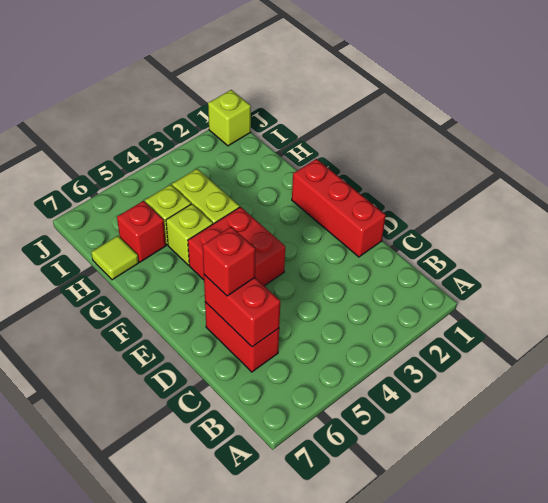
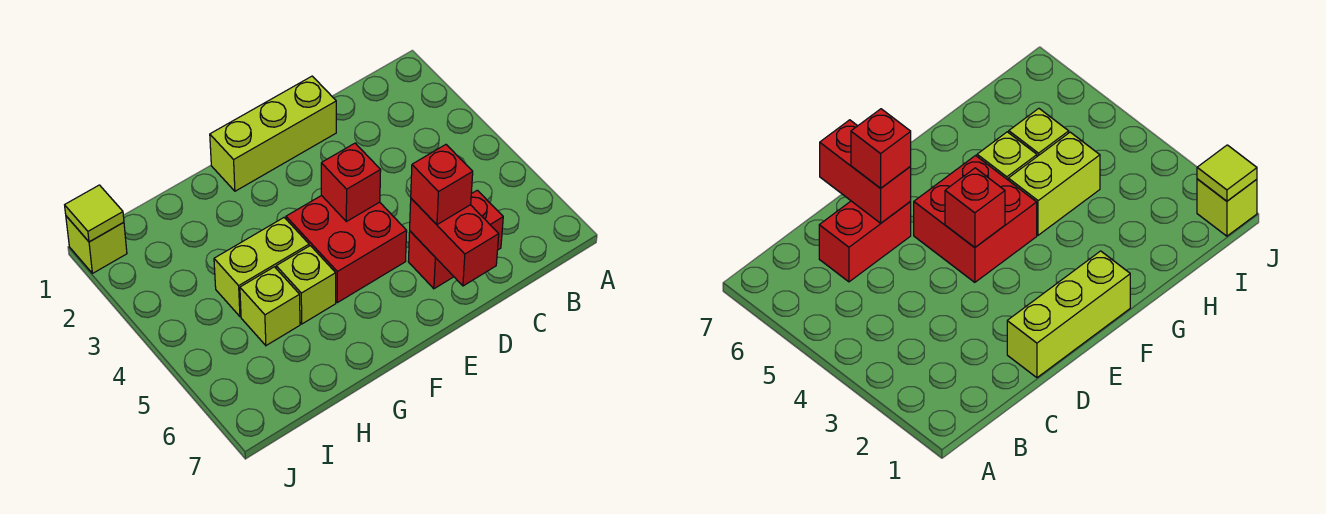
red brick C6:D6 level 2 -> red brick D6:D7 level 2
red brick D1:F1 level 1 -> lime brick D1:F1 level 1
red brick H6 level 1 -> red brick E4 level 2
lime tile H7 level 1 -> lime tile J1 level 2

